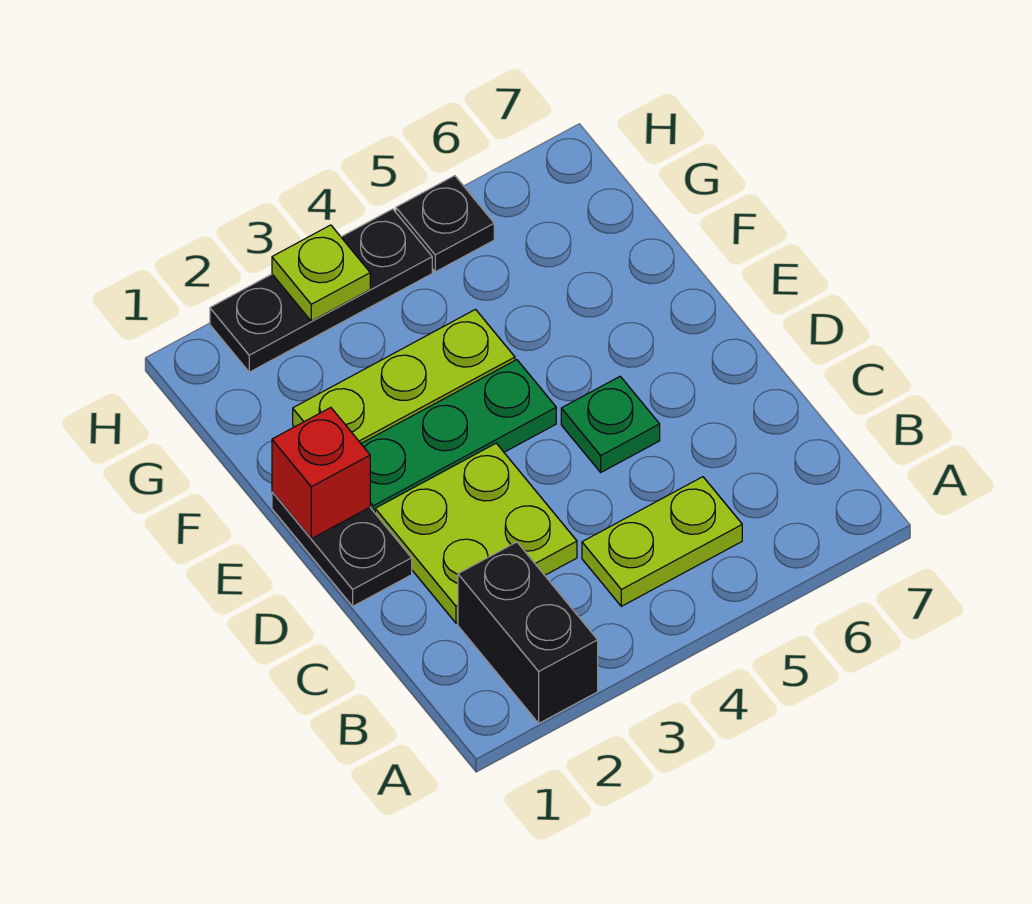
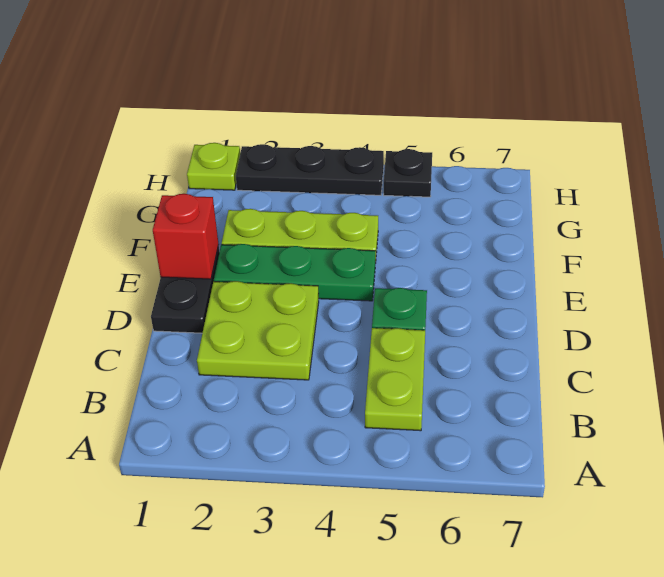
black brick A2:B2 level 1 -> none
lime plate B4:B5 level 1 -> lime plate B5:C5 level 1
lime plate H3 level 2 -> lime plate H1 level 1

